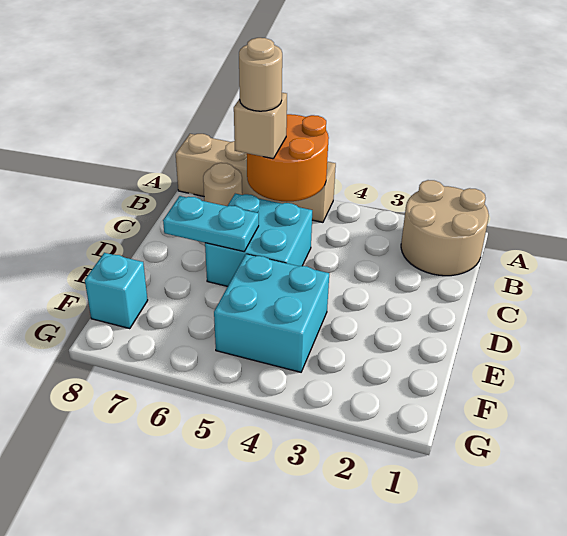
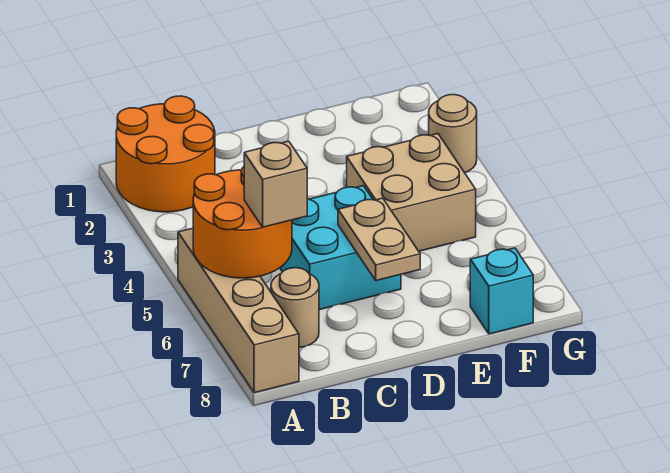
tan round brick A1:B2 level 1 -> orange round brick A1:B2 level 1
tan round brick B6 level 4 -> tan round brick G3 level 1
cyan plate D6:D7 level 2 -> tan plate D6:D7 level 2
cyan brick E4:F5 level 1 -> tan brick E4:F5 level 1

